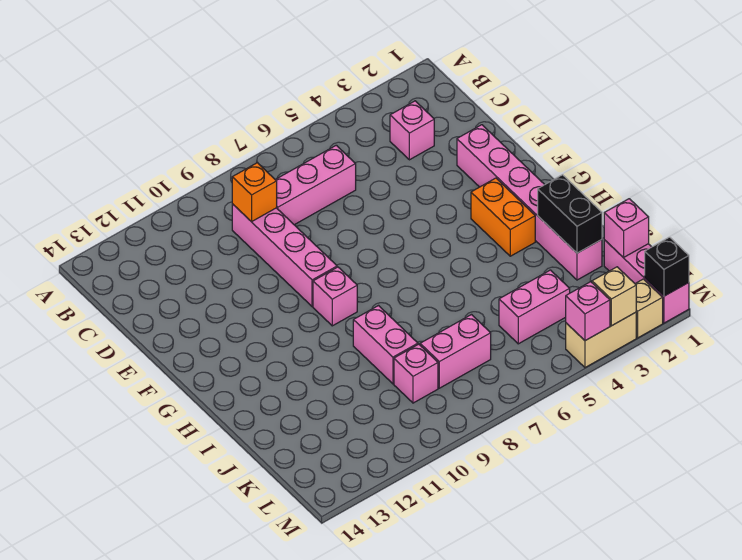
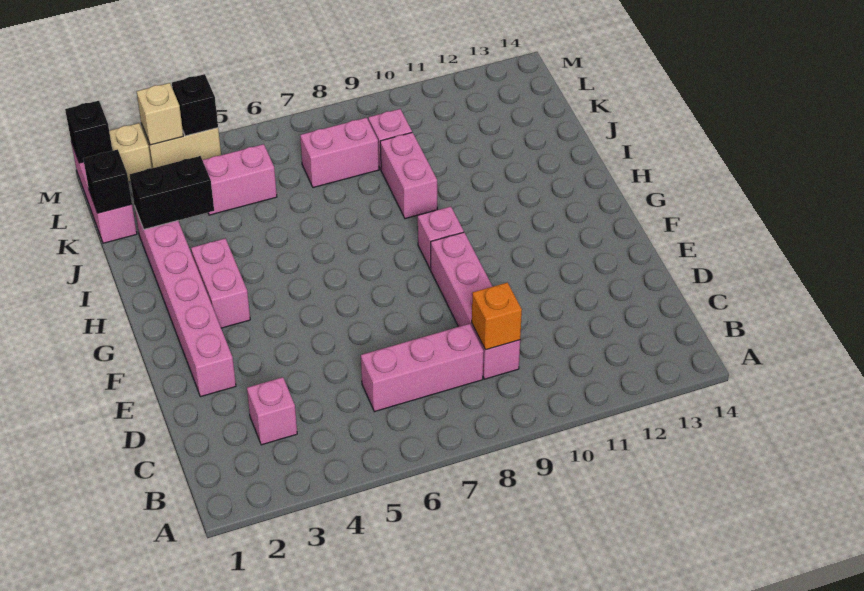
orange brick G3:H3 level 1 -> pink brick G3:H3 level 1
black brick I2:J2 level 2 -> black brick J2:J3 level 2
pink brick K1 level 2 -> black brick K1 level 2
pink brick M4 level 2 -> black brick M4 level 2

